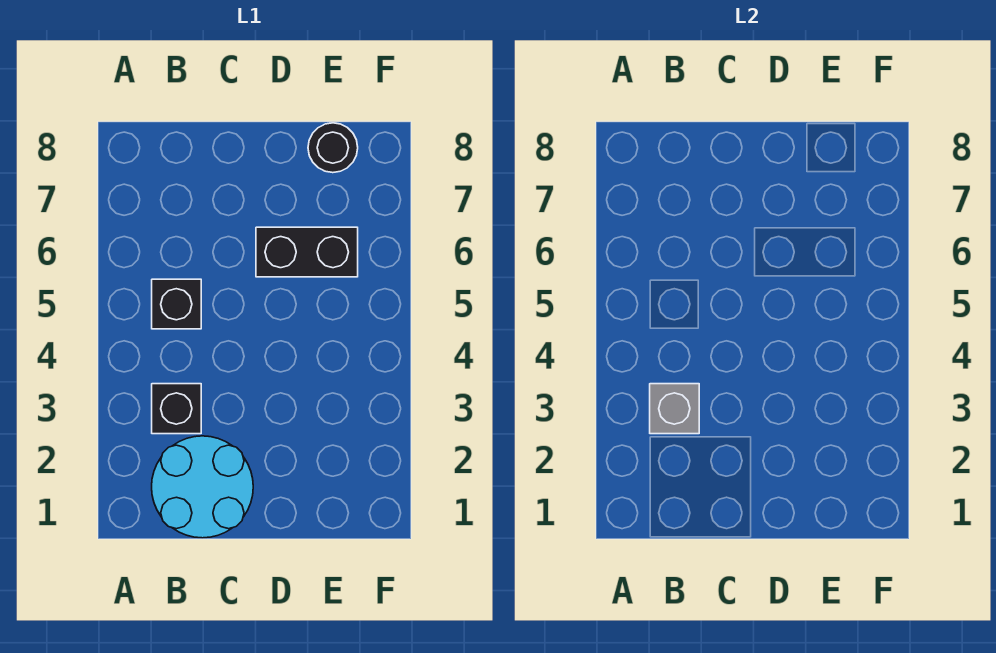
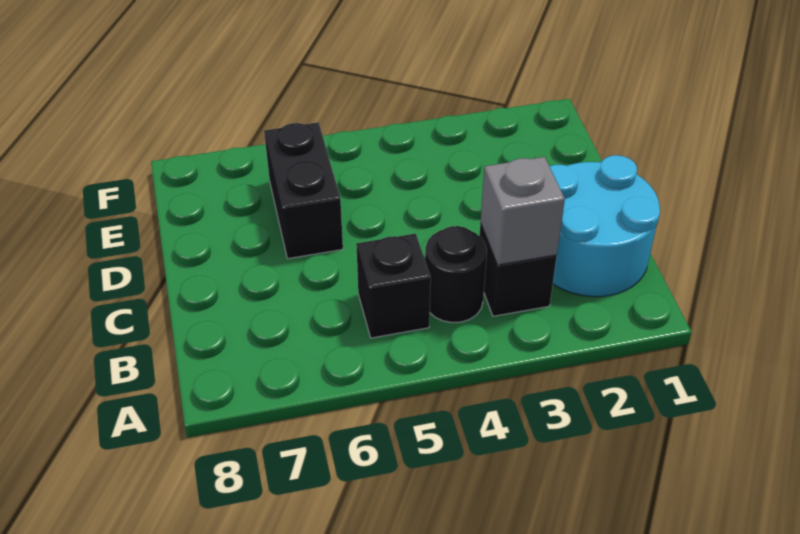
black round brick E8 level 1 -> black round brick B4 level 1

